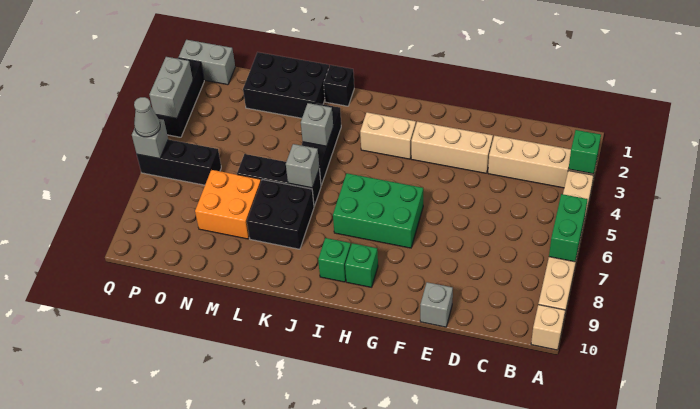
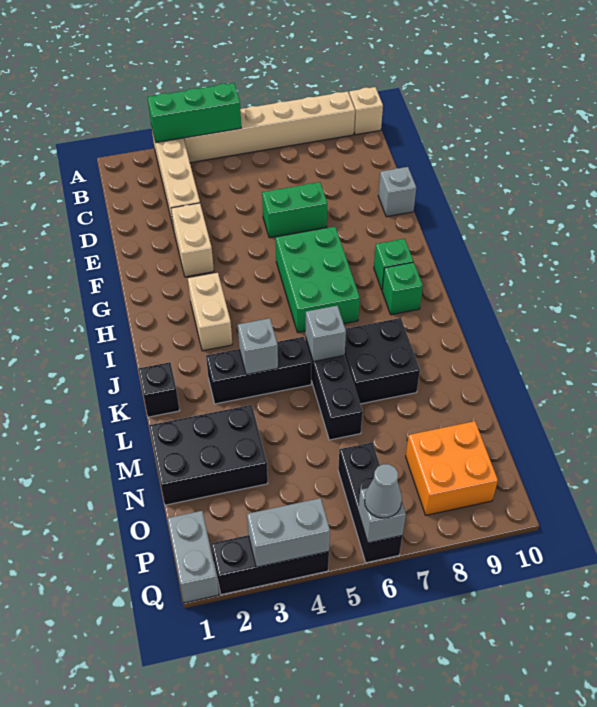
green brick A3 level 2 -> green brick A3:A5 level 2
green brick A6:A7 level 2 -> green brick E6:E7 level 1
tan brick E3:G3 level 1 -> tan brick E3:F3 level 1
black brick L1:N2 level 1 -> black brick M1:N3 level 1
orange brick M7:N8 level 1 -> orange brick O8:P9 level 1

